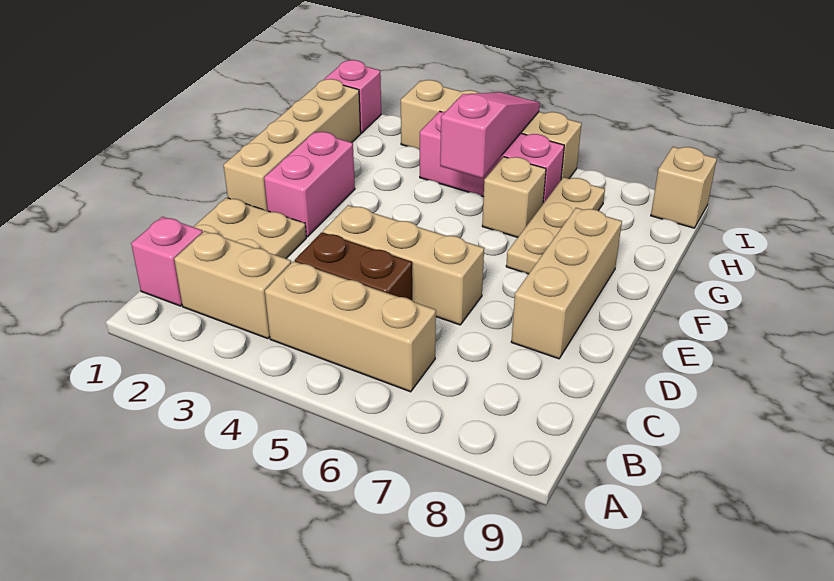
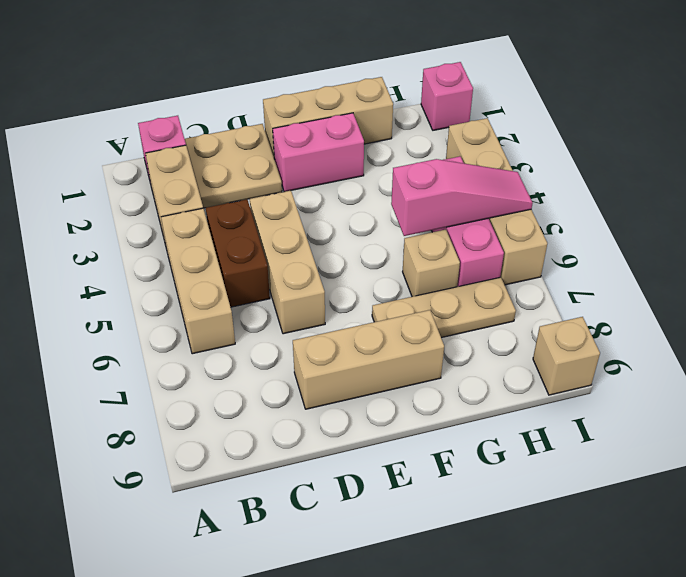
tan brick E1:H1 level 1 -> tan brick E1:G1 level 1

